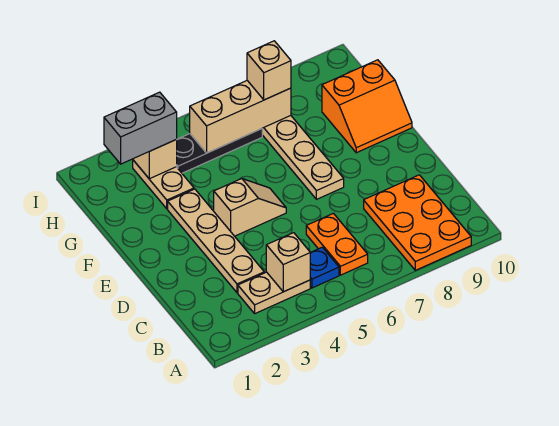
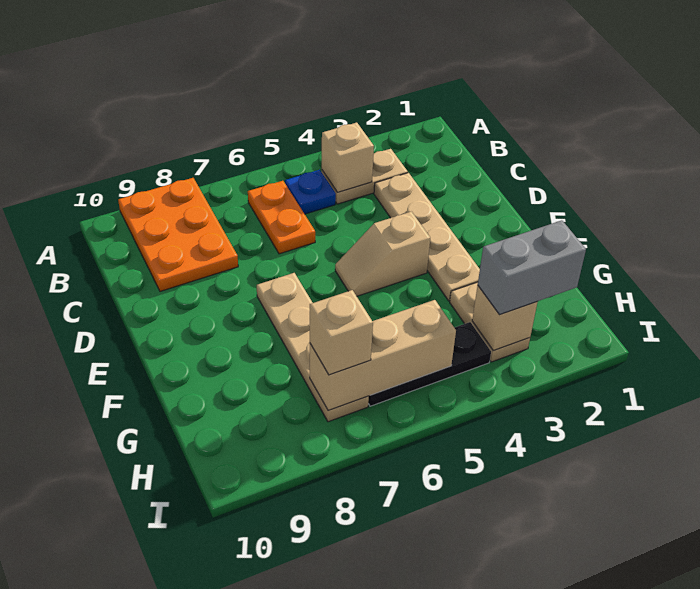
orange slope F9:G10 level 1 top G -> none

